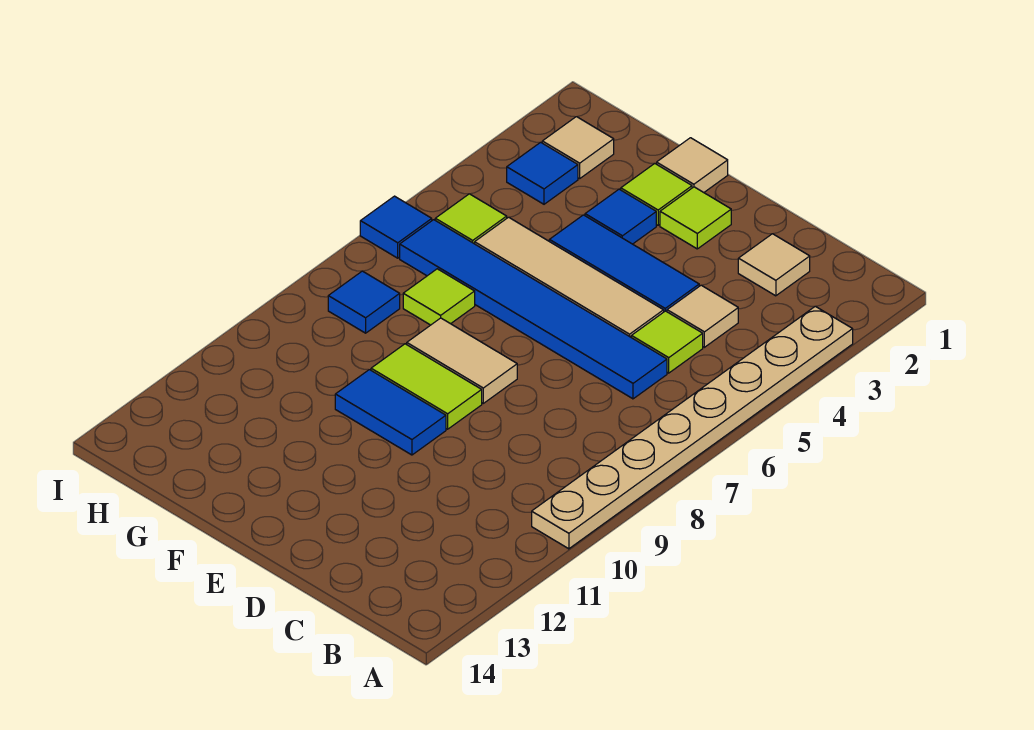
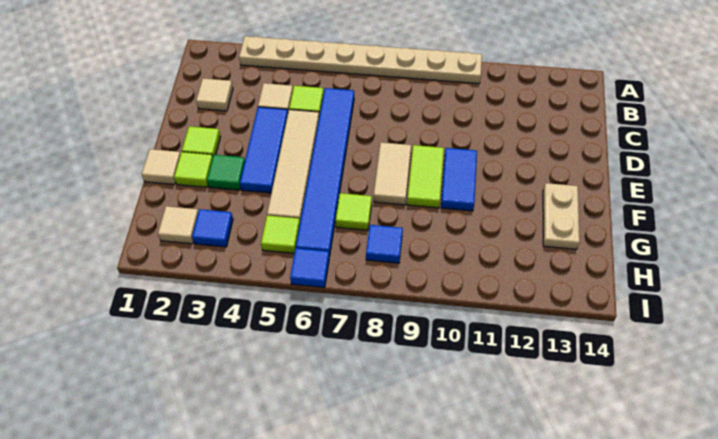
blue tile F3 level 1 -> green tile F3 level 1
none -> tan plate F13:G13 level 1

